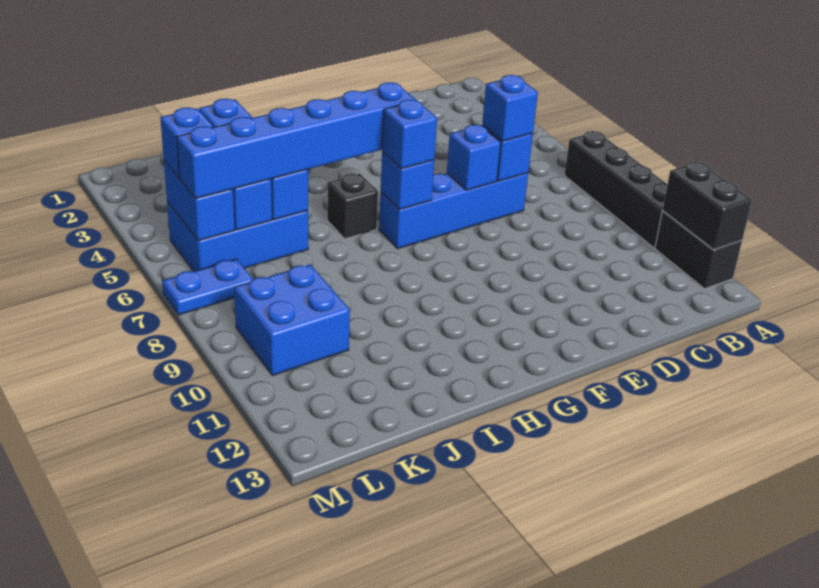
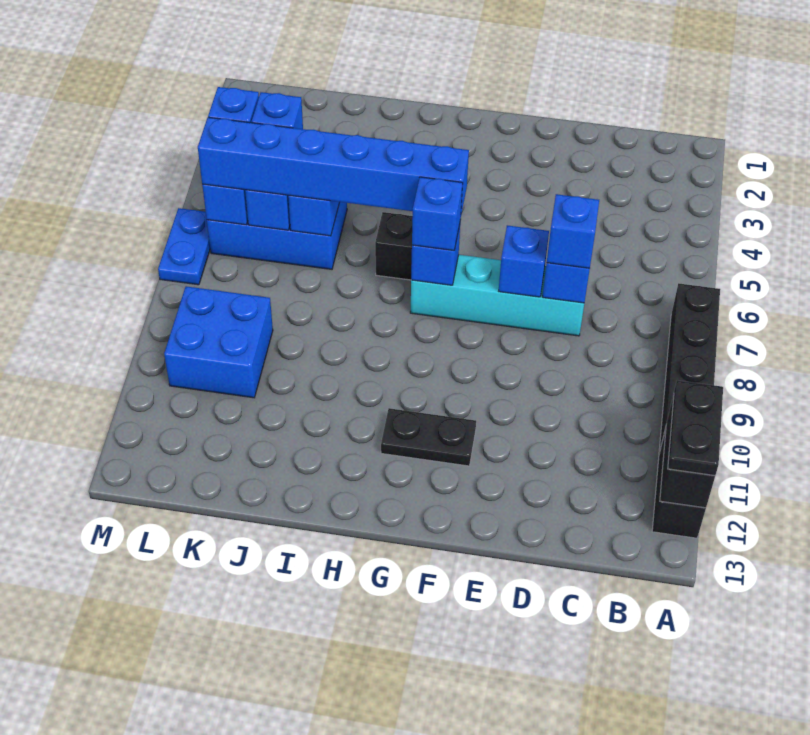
none -> black plate A11:A12 level 3
blue brick D7:G7 level 1 -> cyan brick D7:G7 level 1
none -> black plate F11:G11 level 1
blue plate L7:M7 level 1 -> blue plate M6:M7 level 1

